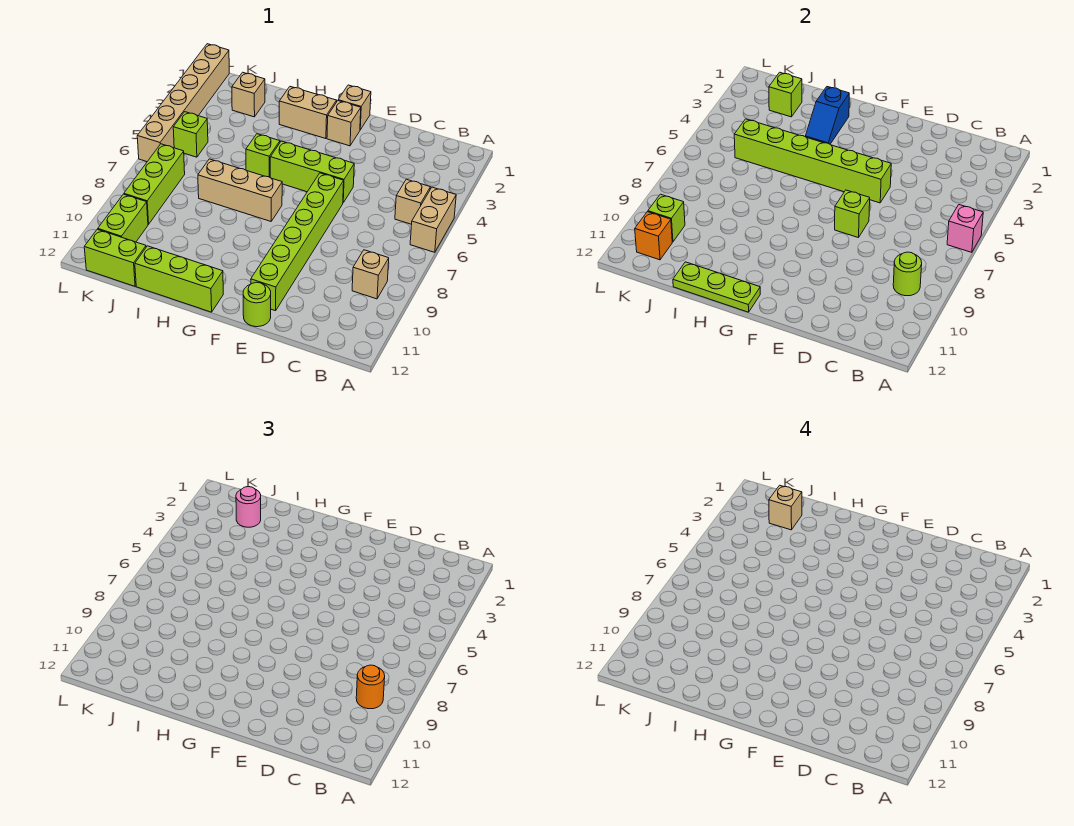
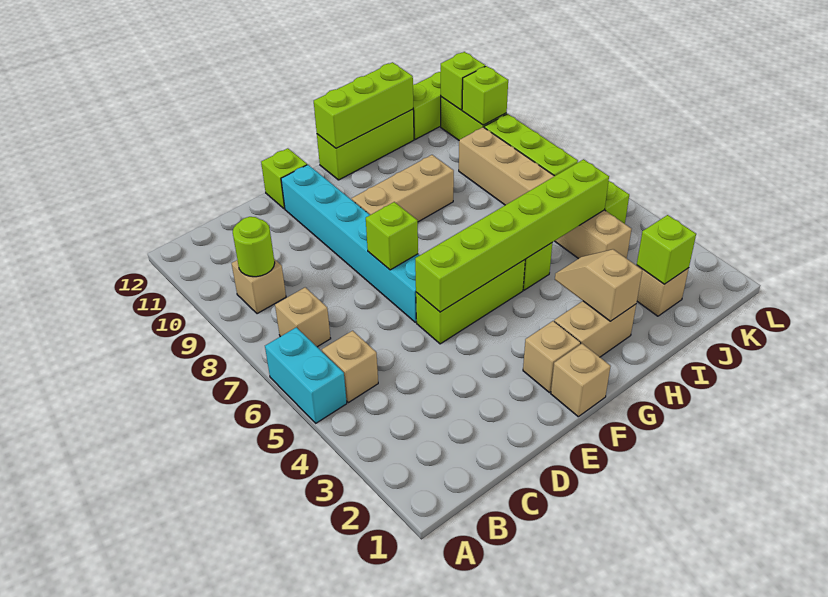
tan brick A5:A6 level 1 -> cyan brick A5:A6 level 1
pink brick A6 level 2 -> none
orange round brick B9 level 3 -> none
lime brick E6:E11 level 1 -> cyan brick E6:E11 level 1
lime round brick E12 level 1 -> lime brick E12 level 1
tan brick G7:I7 level 1 -> tan brick F9:H9 level 1
lime plate G12:I12 level 2 -> lime brick G12:I12 level 2
blue slope H2:H3 level 2 top 2 -> tan slope H2:H3 level 2 top 2
pink round brick J2 level 3 -> none
tan brick J2 level 4 -> tan brick B7 level 1
orange brick K11 level 2 -> lime brick K11 level 2
tan brick L1:L6 level 1 -> tan brick J4:J9 level 1

